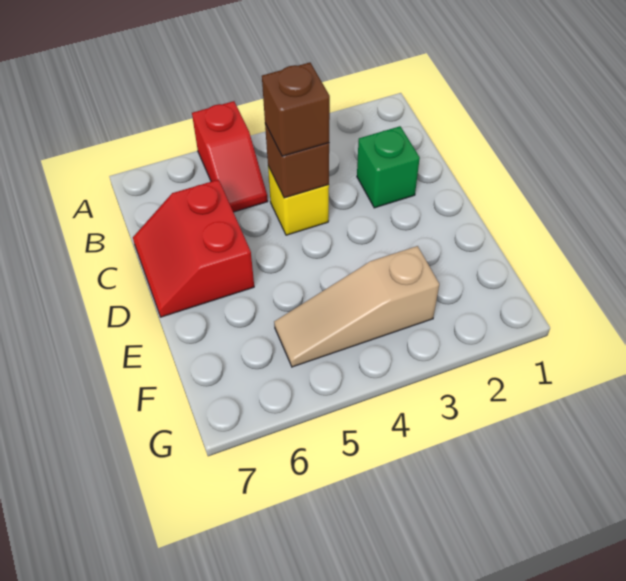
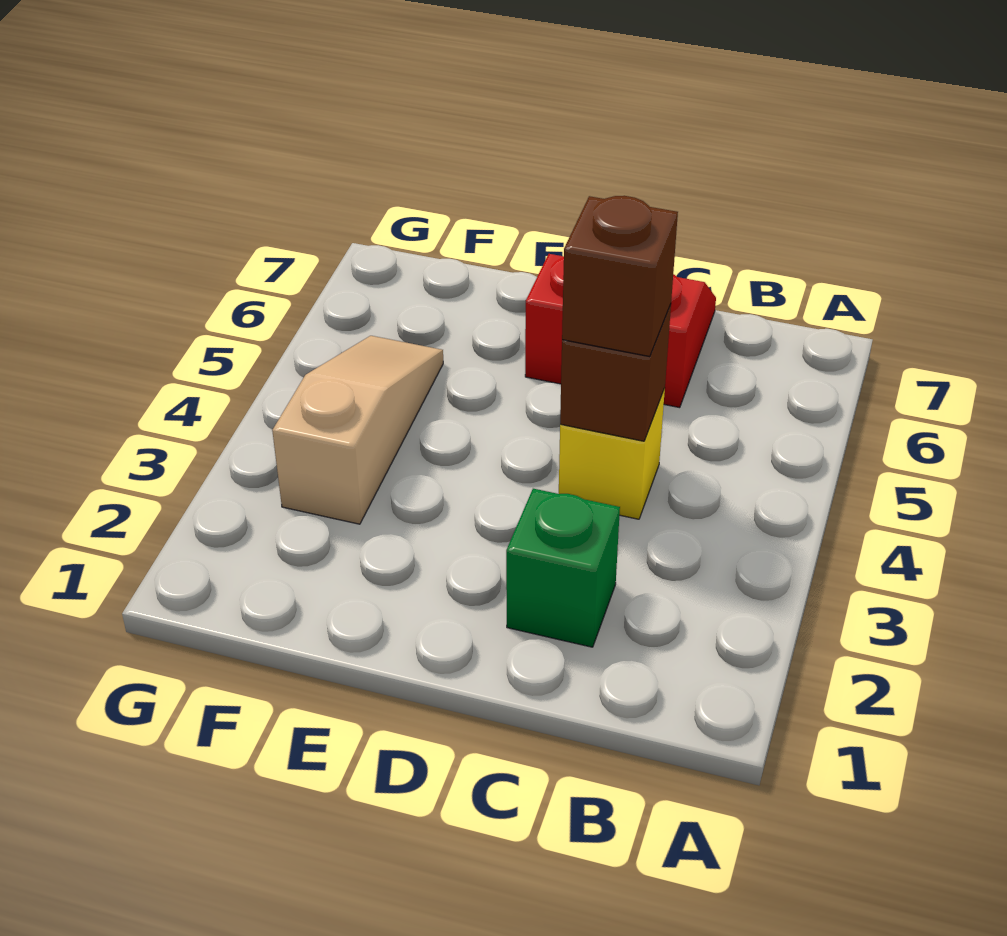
red slope A5:B5 level 1 top A -> none

